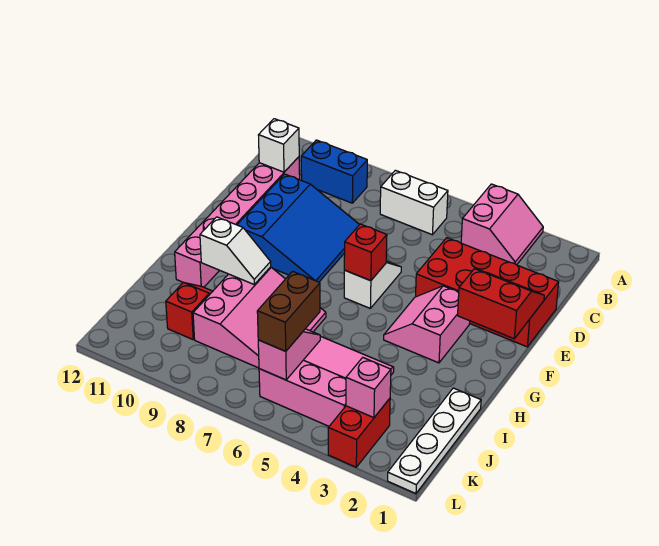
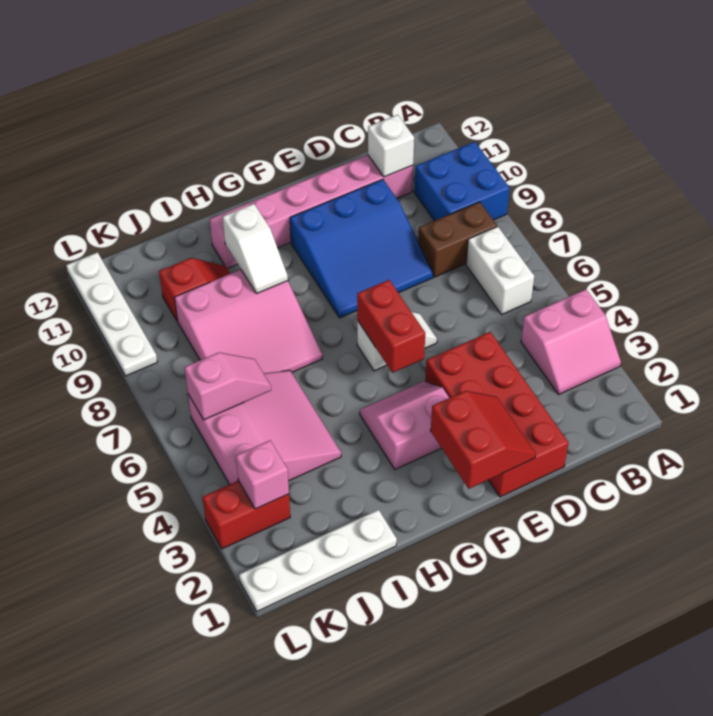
blue brick B9:B10 level 1 -> blue brick A9:B10 level 1
red brick F6 level 2 -> red brick F5:F6 level 2
brown brick J6:K6 level 3 -> brown brick B8:C8 level 1
none -> white plate L9:L12 level 1

